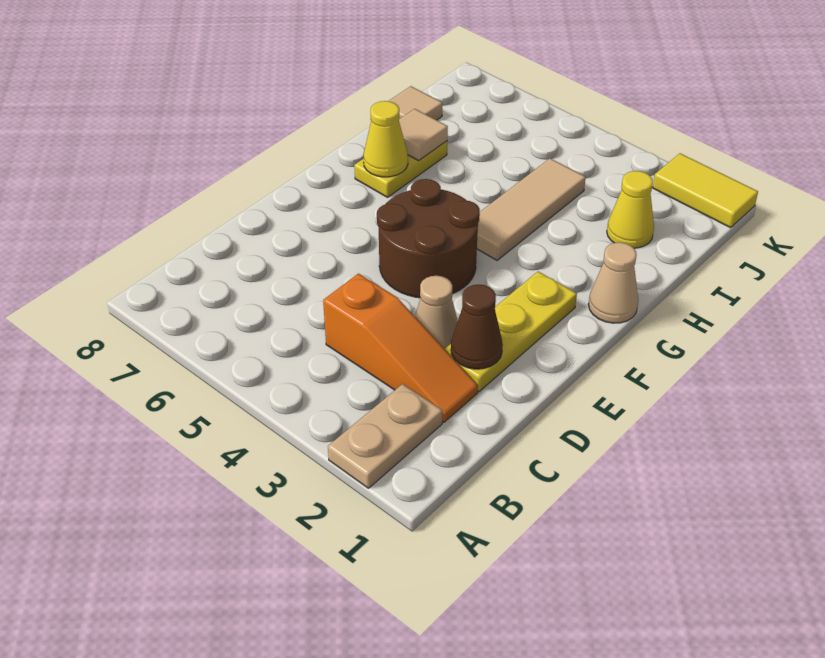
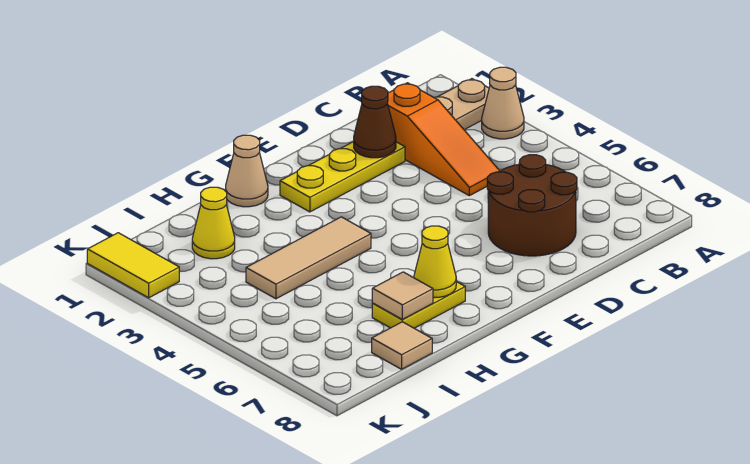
orange slope C2:C4 level 1 top 4 -> orange slope C2:C4 level 1 top 2
tan cone D3 level 1 -> tan cone A3 level 1
brown round brick E4:F5 level 1 -> brown round brick C6:D7 level 1

